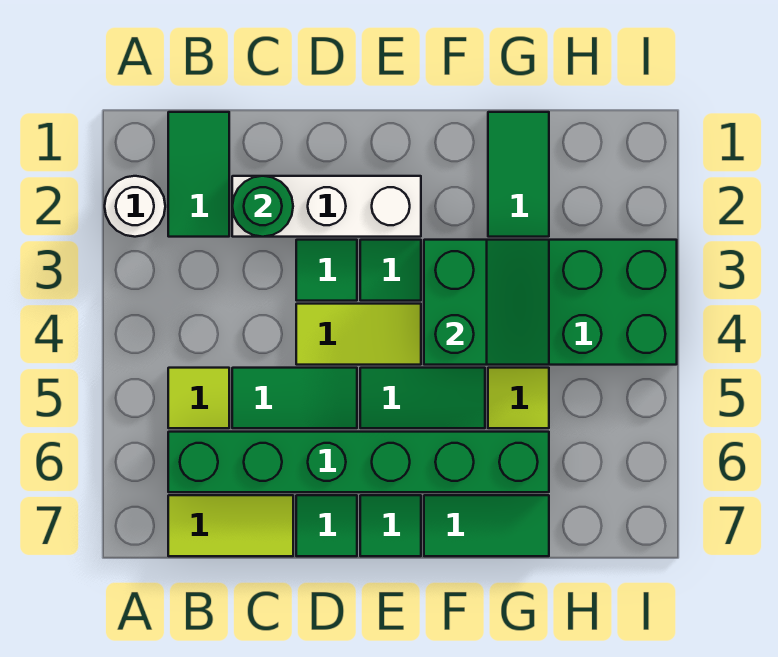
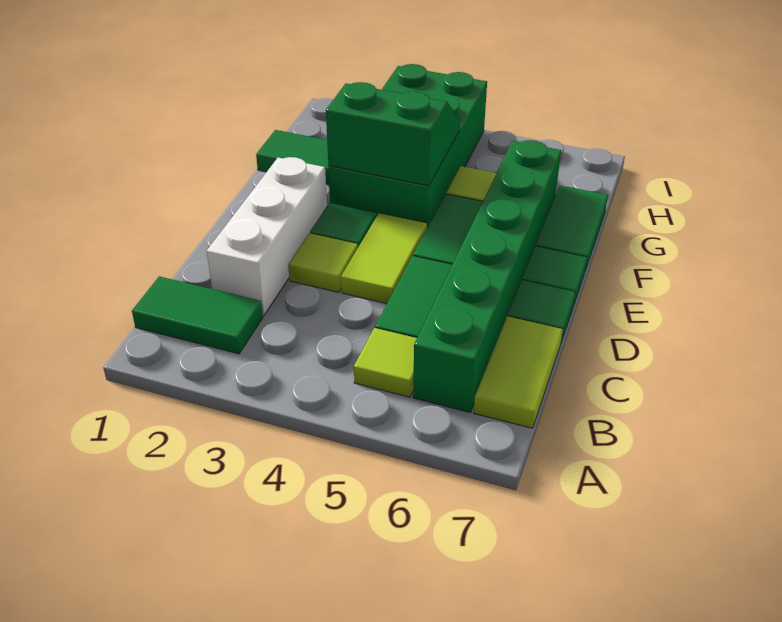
white round brick A2 level 1 -> none
green round brick C2 level 2 -> none
green tile D3 level 1 -> lime tile D3 level 1

